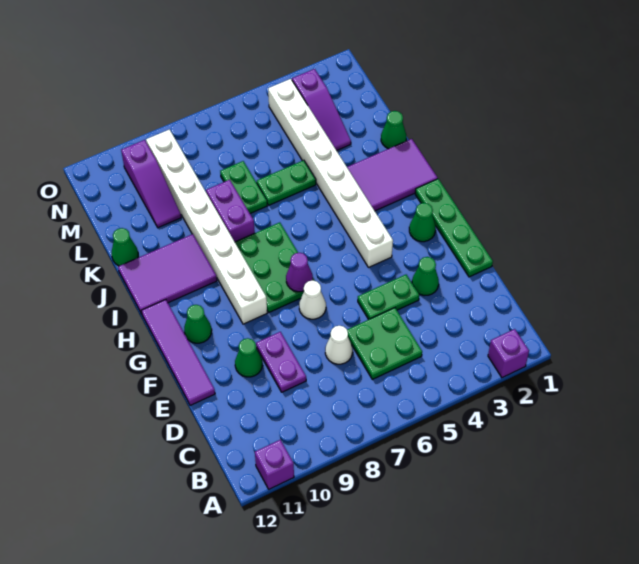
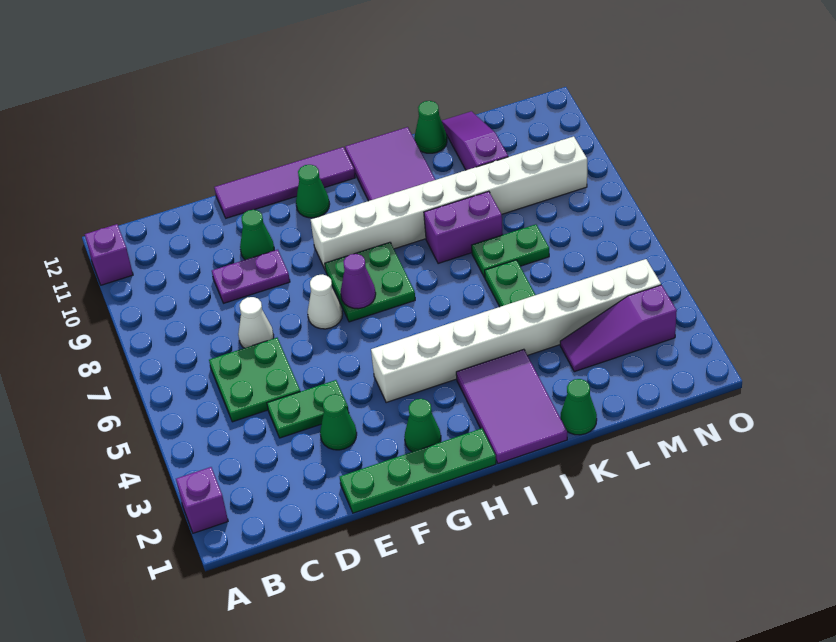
green plate E4:E5 level 1 -> green plate D4:E4 level 1
green plate G7:I8 level 1 -> green plate G7:H8 level 1
purple slope L10:N10 level 1 top N -> purple slope L10:L12 level 1 top 10

